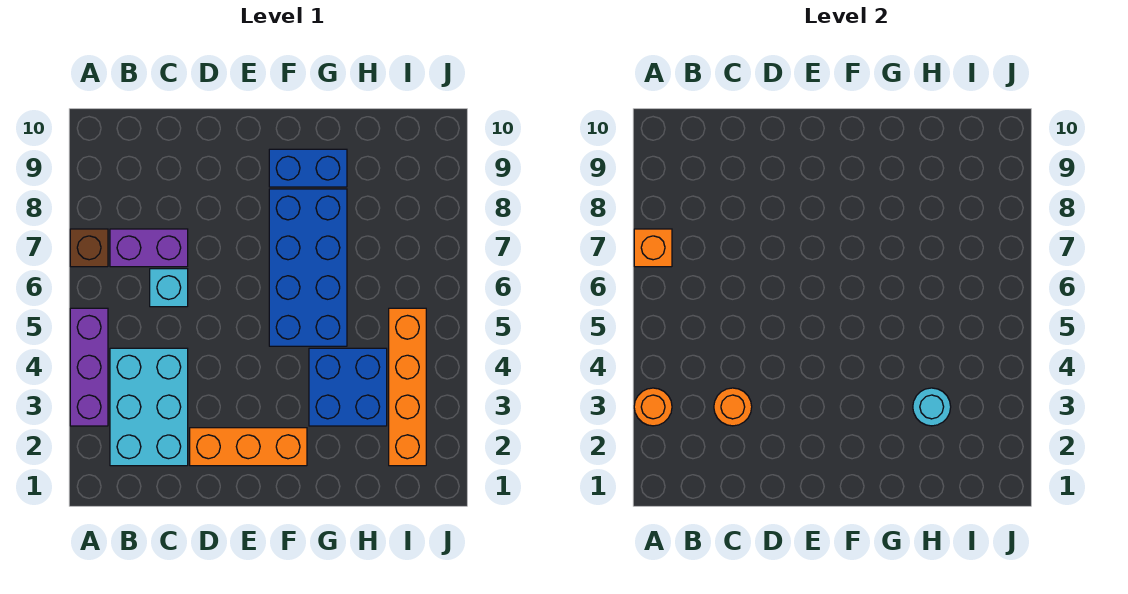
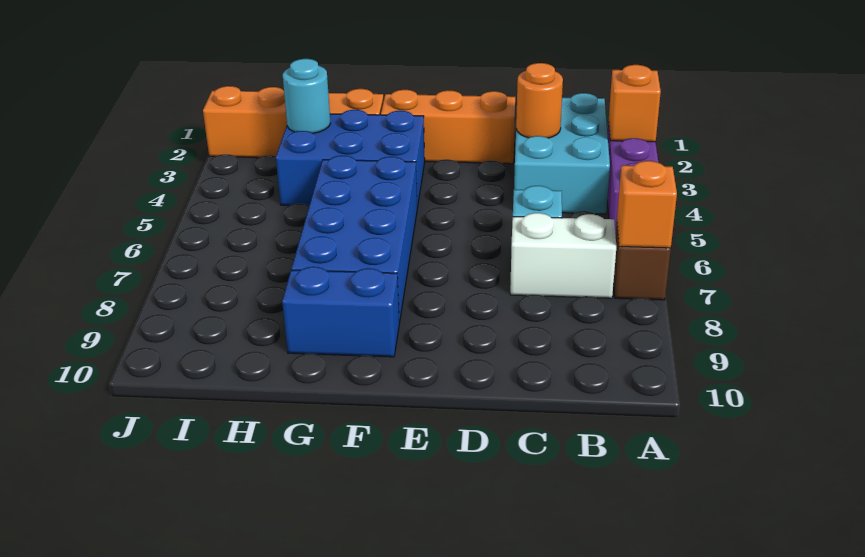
orange round brick A3 level 2 -> orange brick A3 level 2
purple brick B7:C7 level 1 -> white brick B7:C7 level 1
blue brick G3:H4 level 1 -> blue brick F3:H4 level 1
orange brick I2:I5 level 1 -> orange brick G2:J2 level 1

